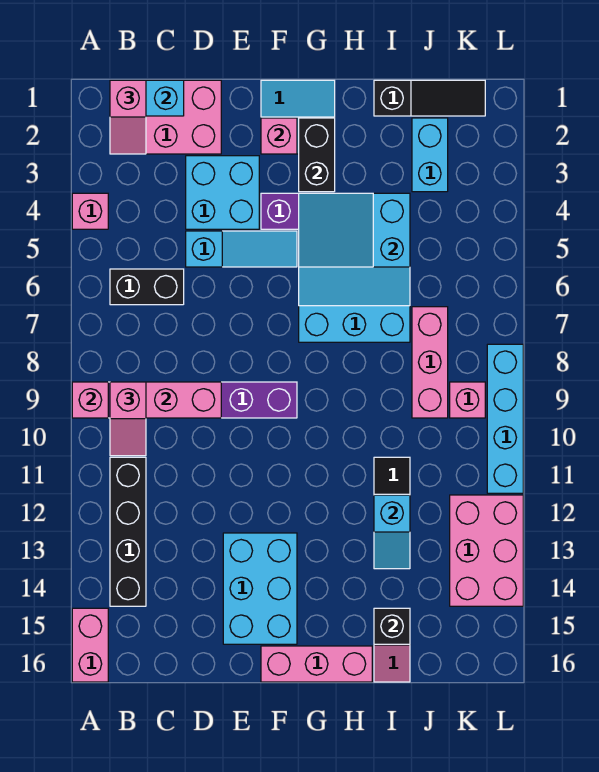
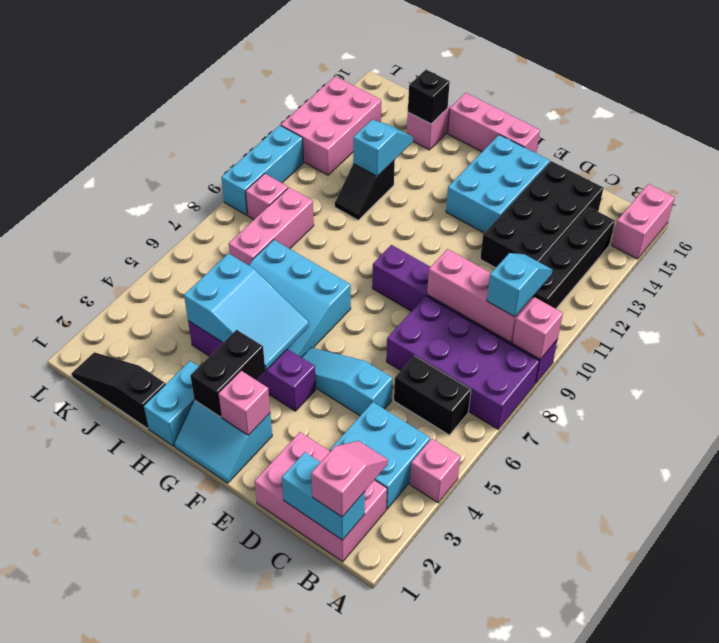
none -> purple brick A7:D8 level 1
pink slope B9:B10 level 3 top 9 -> cyan slope B9:B10 level 3 top 9
none -> black brick C12:D15 level 1
cyan brick D3:E4 level 1 -> cyan brick B3:C4 level 1
cyan brick J2:J3 level 1 -> cyan brick H1:H2 level 1
cyan brick L8:L11 level 1 -> cyan brick L9:L11 level 1

